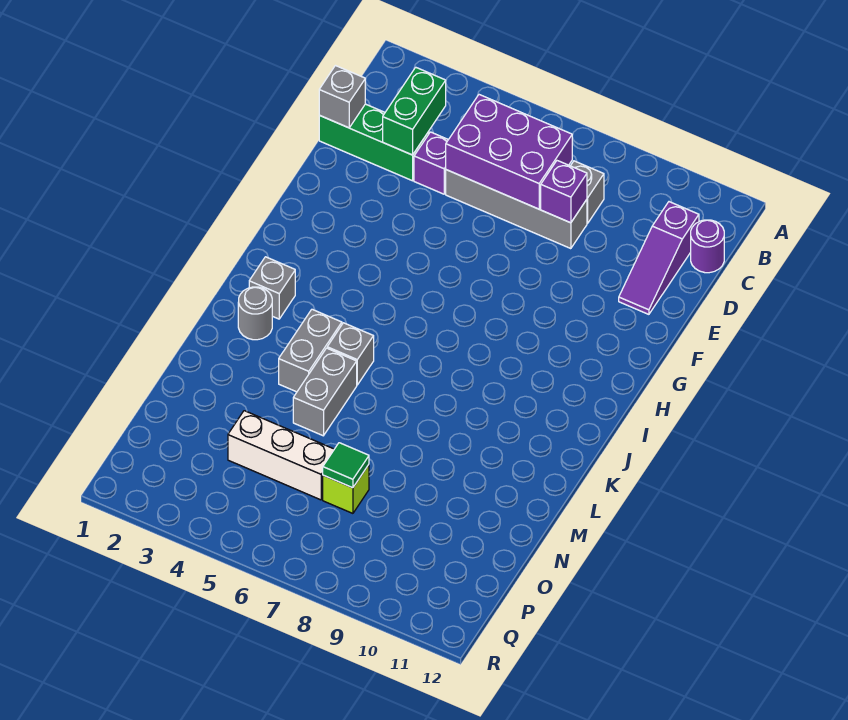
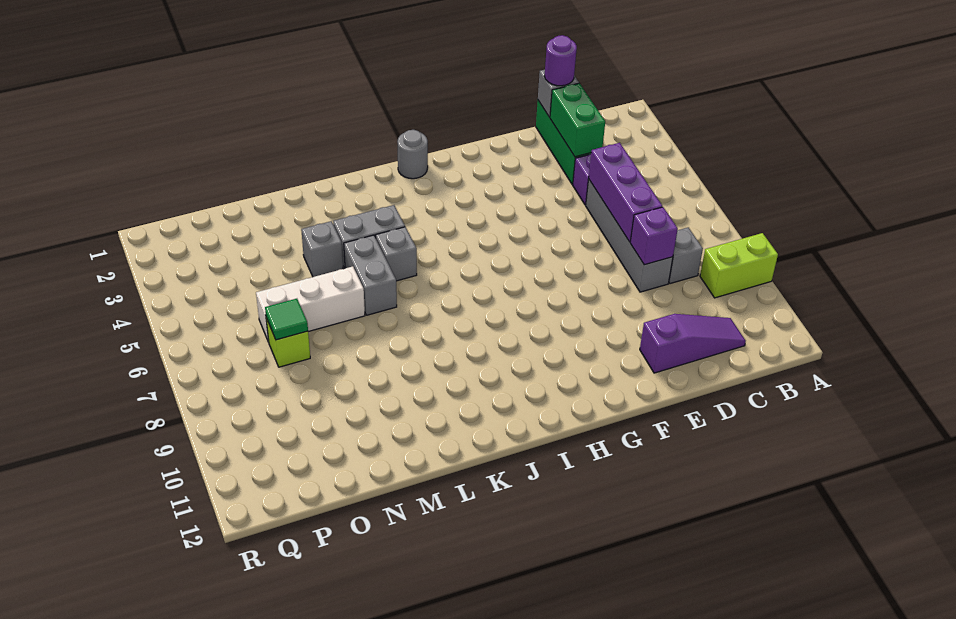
none -> lime brick A9:B9 level 1
green brick C3:D3 level 2 -> green brick D2:D3 level 2
purple brick C5:D7 level 2 -> purple brick D5:D7 level 2
purple slope C11:E11 level 1 top C -> purple slope C11:E11 level 1 top E
purple round brick C12 level 1 -> purple round brick D1 level 3
grey brick J2 level 1 -> grey brick M4 level 1
grey round brick K2 level 1 -> grey round brick I1 level 1
grey brick L5:M5 level 1 -> grey brick L5:L6 level 1
white brick O4:O6 level 1 -> white brick M6:O6 level 1

